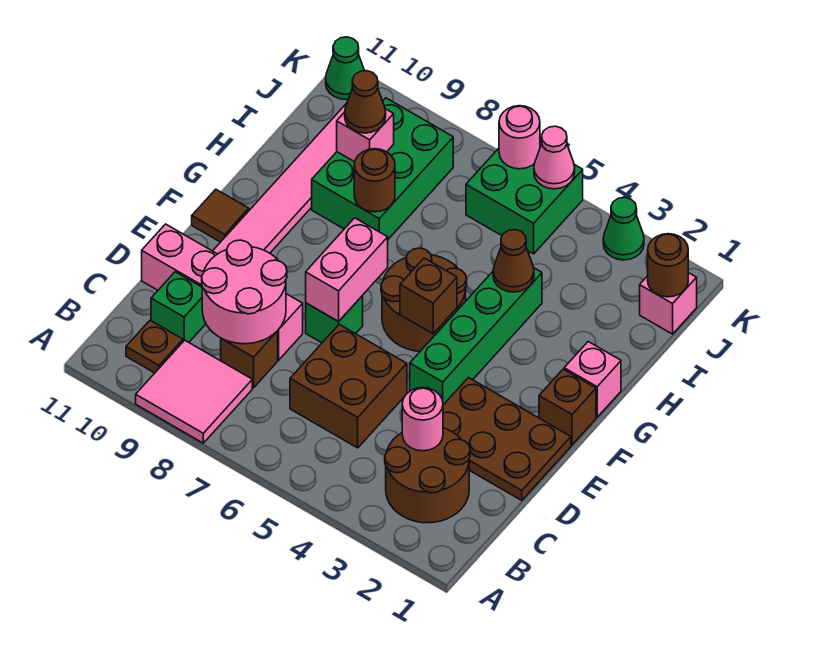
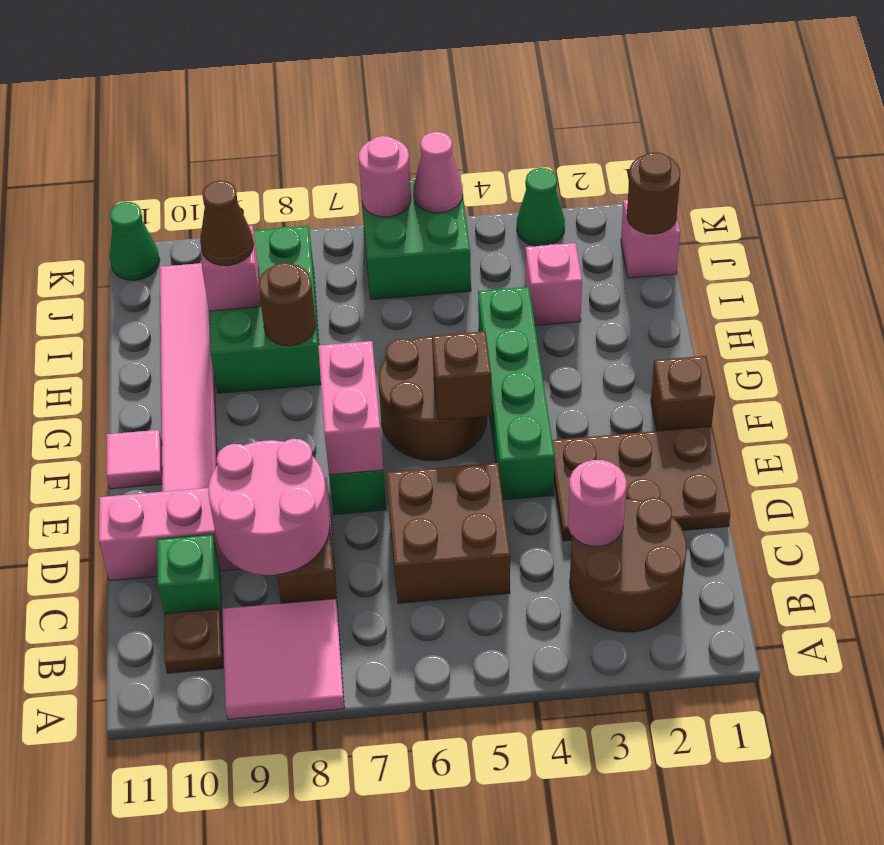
brown tile F11 level 1 -> pink tile F11 level 1
pink brick G1 level 1 -> pink brick I3 level 1
brown cone H4 level 2 -> none

